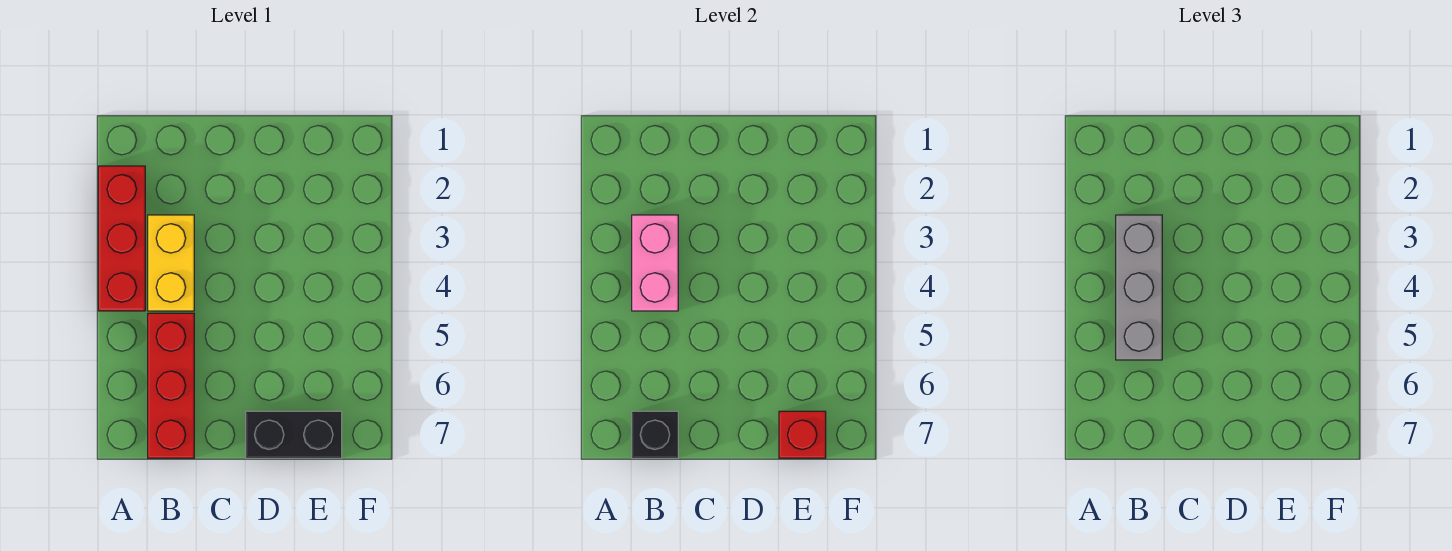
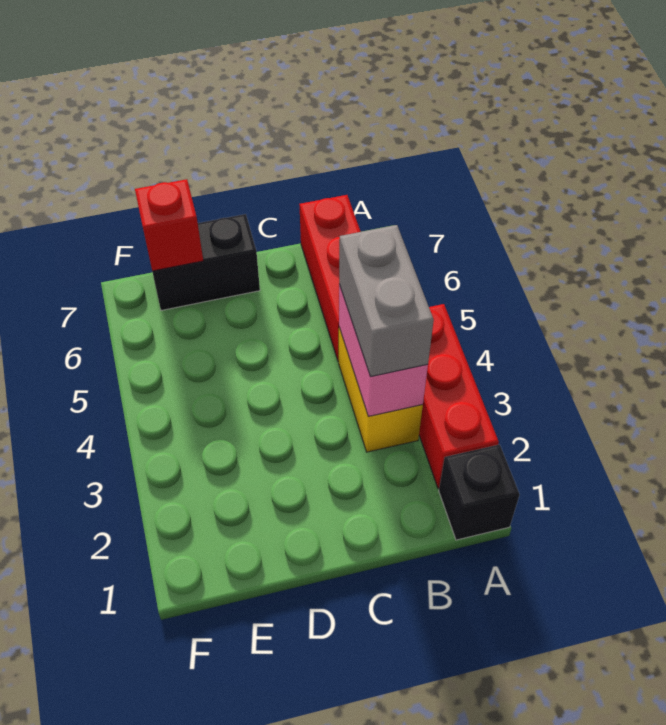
grey brick B3:B5 level 3 -> grey brick B3:B4 level 3
black brick B7 level 2 -> black brick A1 level 1

